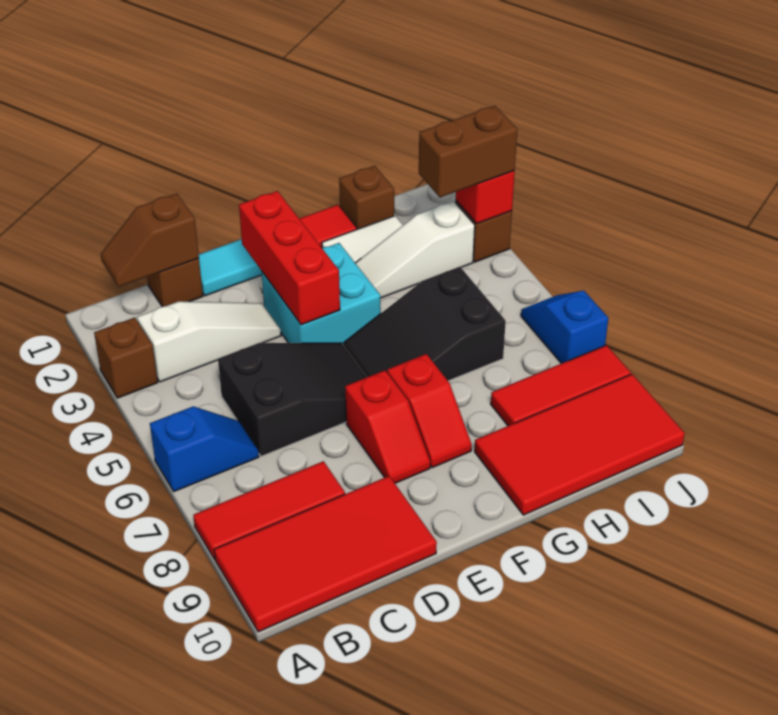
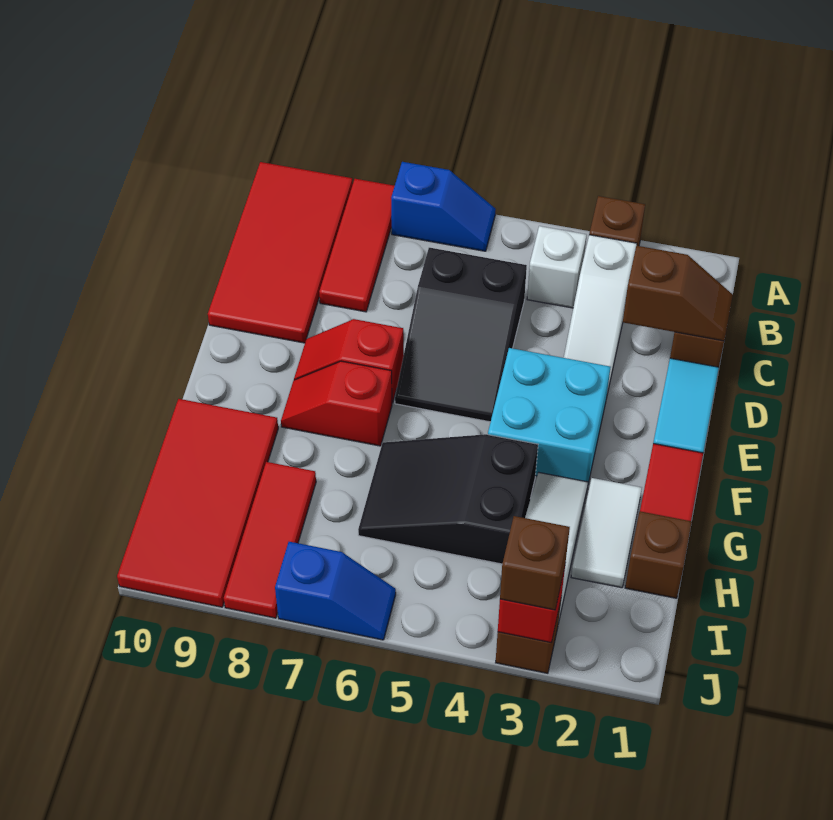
blue slope A6:B6 level 1 top A -> blue slope A6:A7 level 1 top 7
brown slope B1:C1 level 2 top C -> brown slope C1:C2 level 2 top 2
none -> white brick B4 level 1
red brick E2:E4 level 2 -> none
black slope F5:H6 level 1 top H -> black slope G4:H6 level 1 top 4
brown brick I3:J3 level 3 -> brown brick J3 level 3

